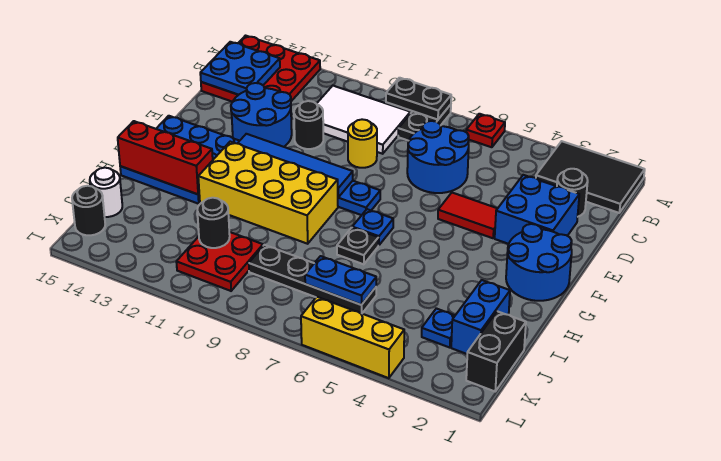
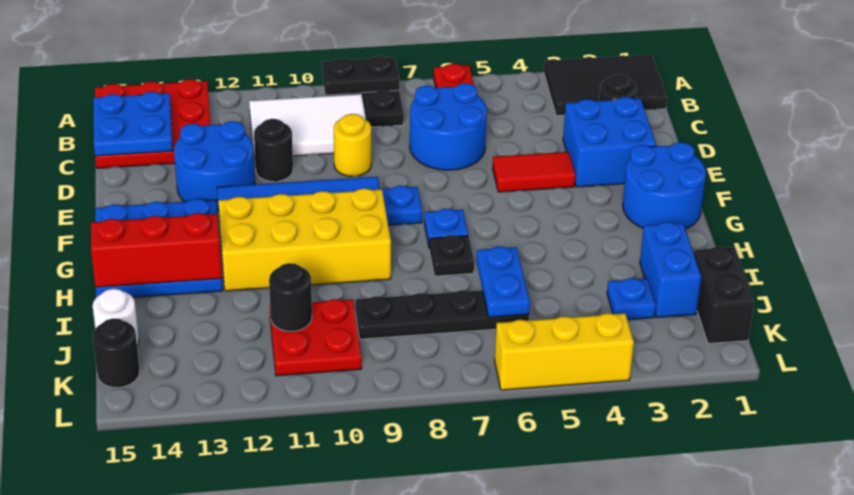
blue plate J6:J7 level 2 -> blue plate I6:J6 level 2

